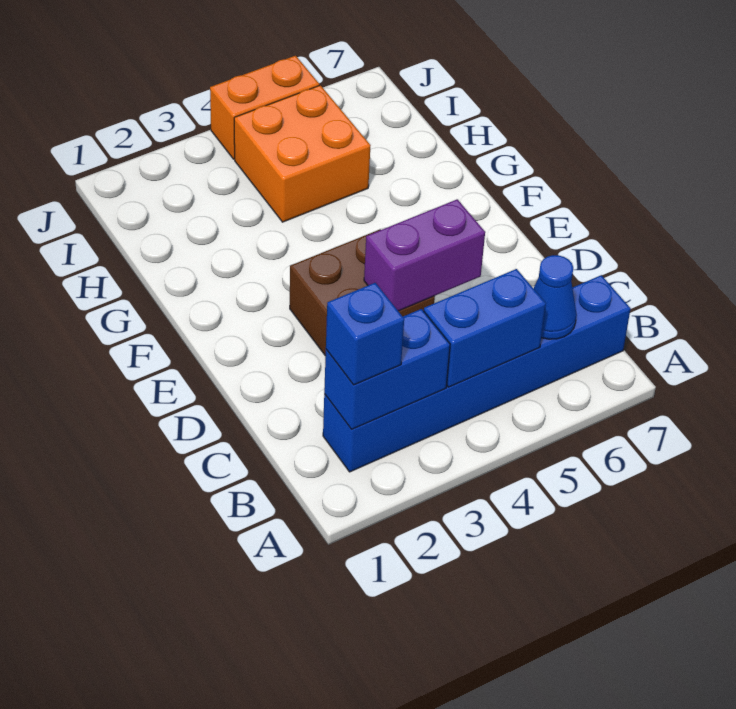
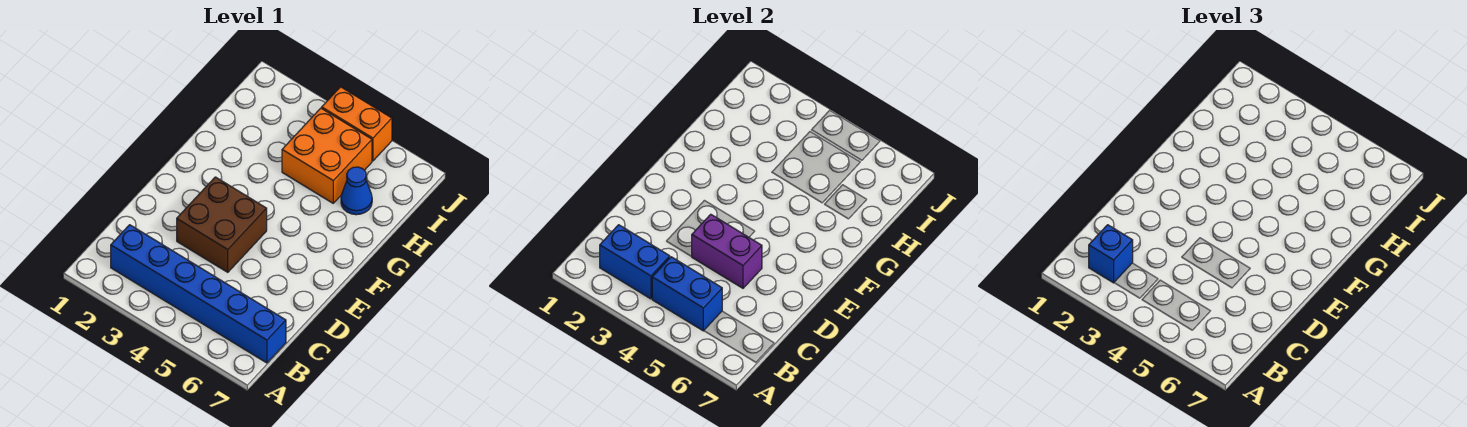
blue cone B6 level 2 -> blue cone H6 level 1

